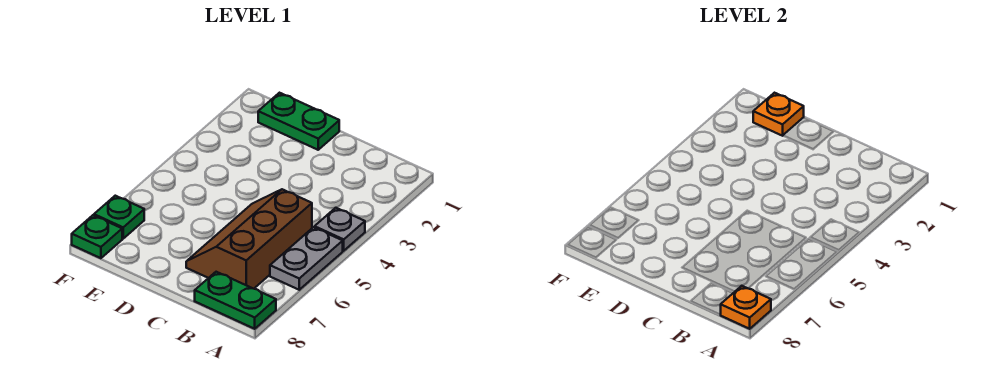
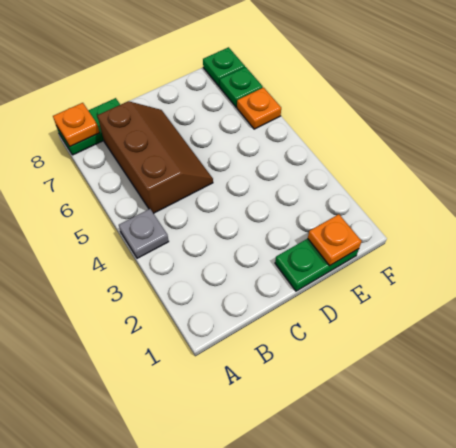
grey plate A5:A6 level 1 -> none
none -> orange plate F6 level 1

